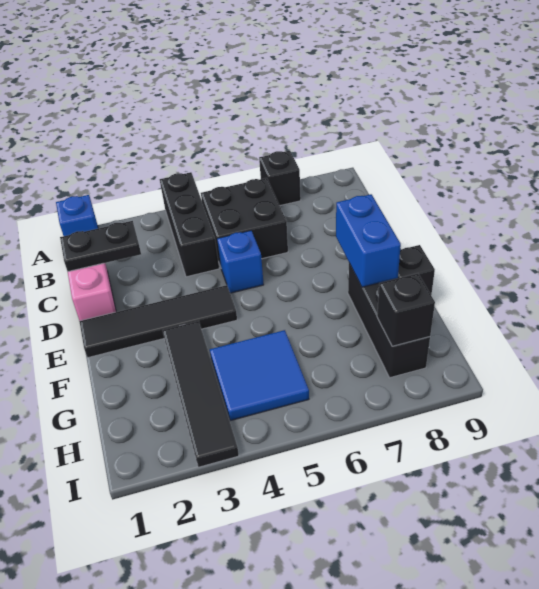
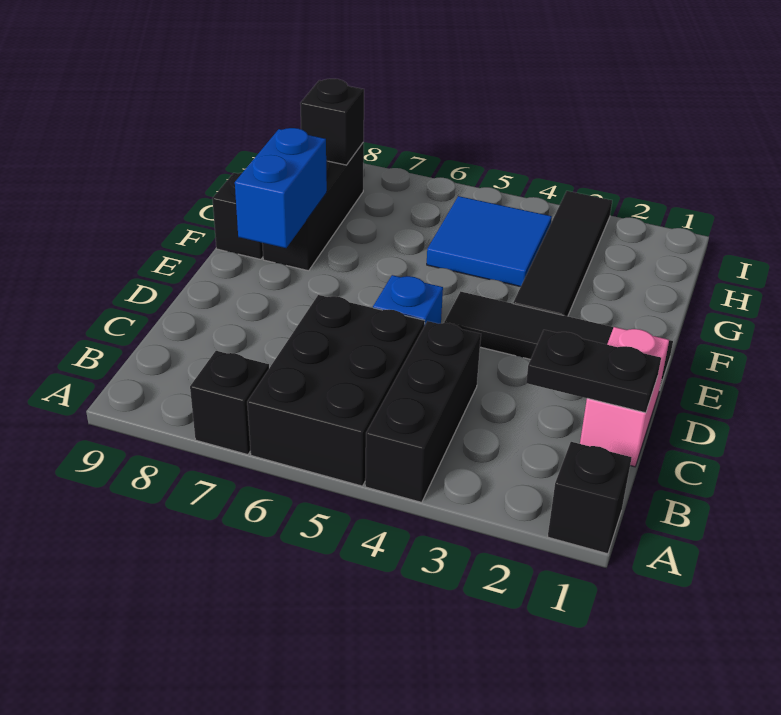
blue brick A1 level 1 -> black brick A1 level 1
black brick B5:C6 level 1 -> black brick A5:C6 level 1

